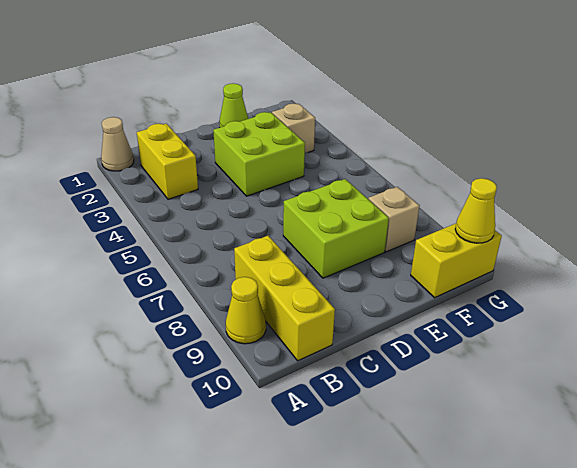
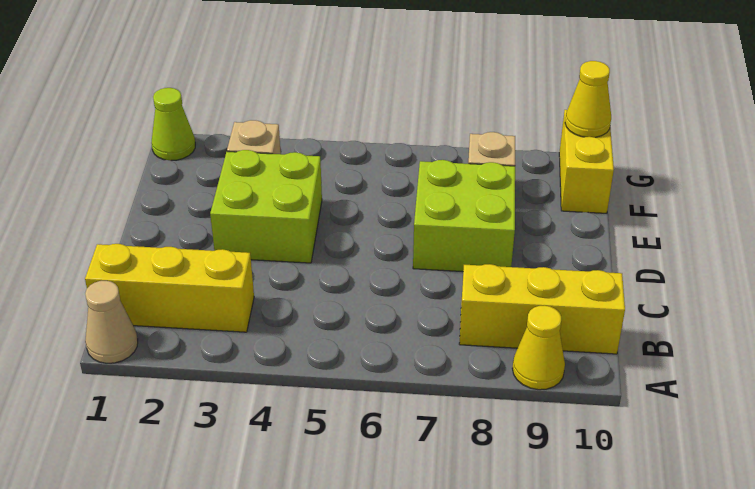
yellow brick B2:B3 level 1 -> yellow brick B1:B3 level 1
lime cone E1 level 1 -> lime cone G1 level 1

